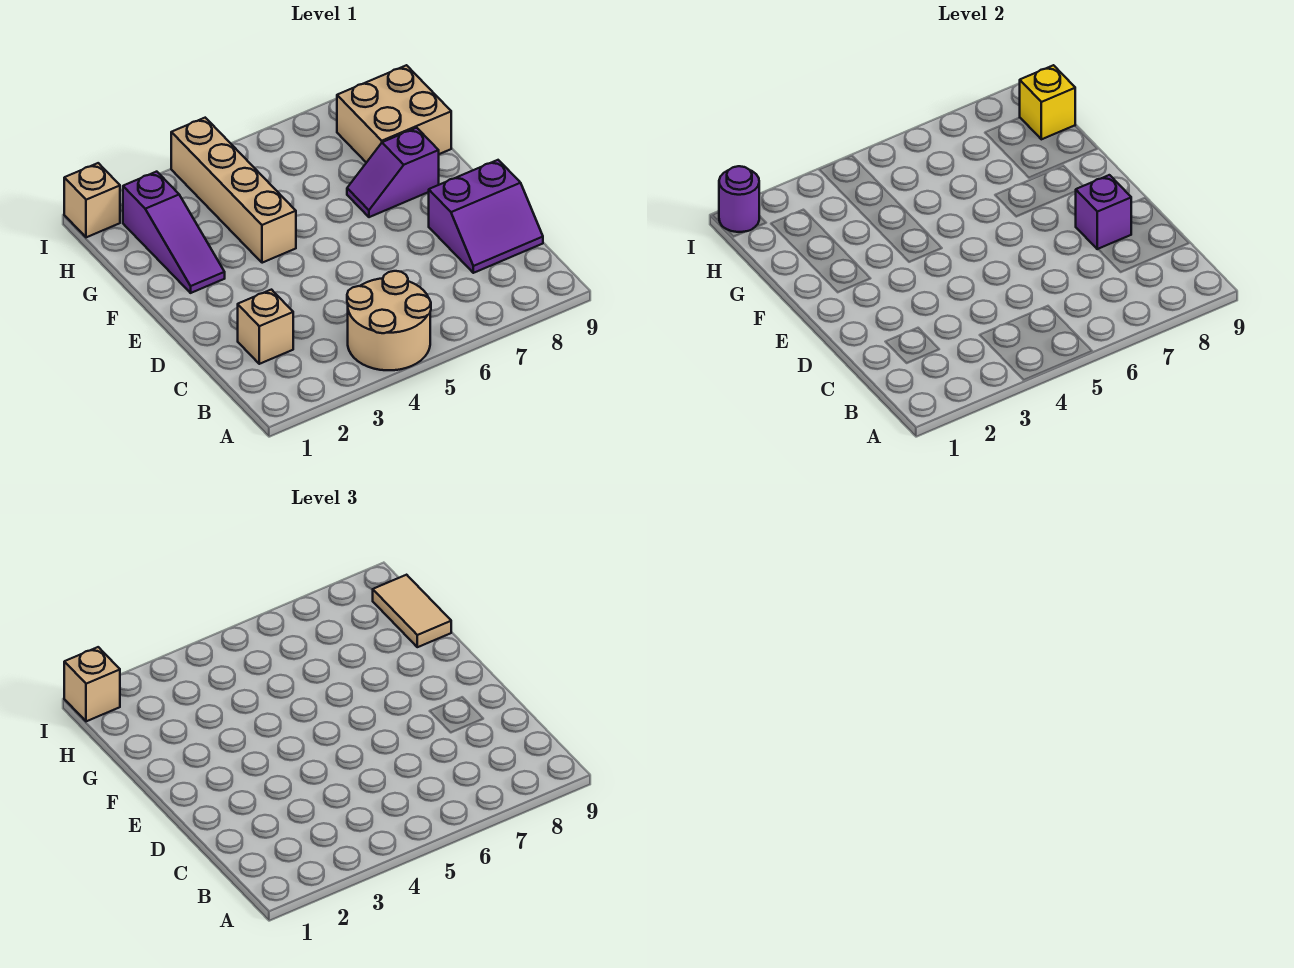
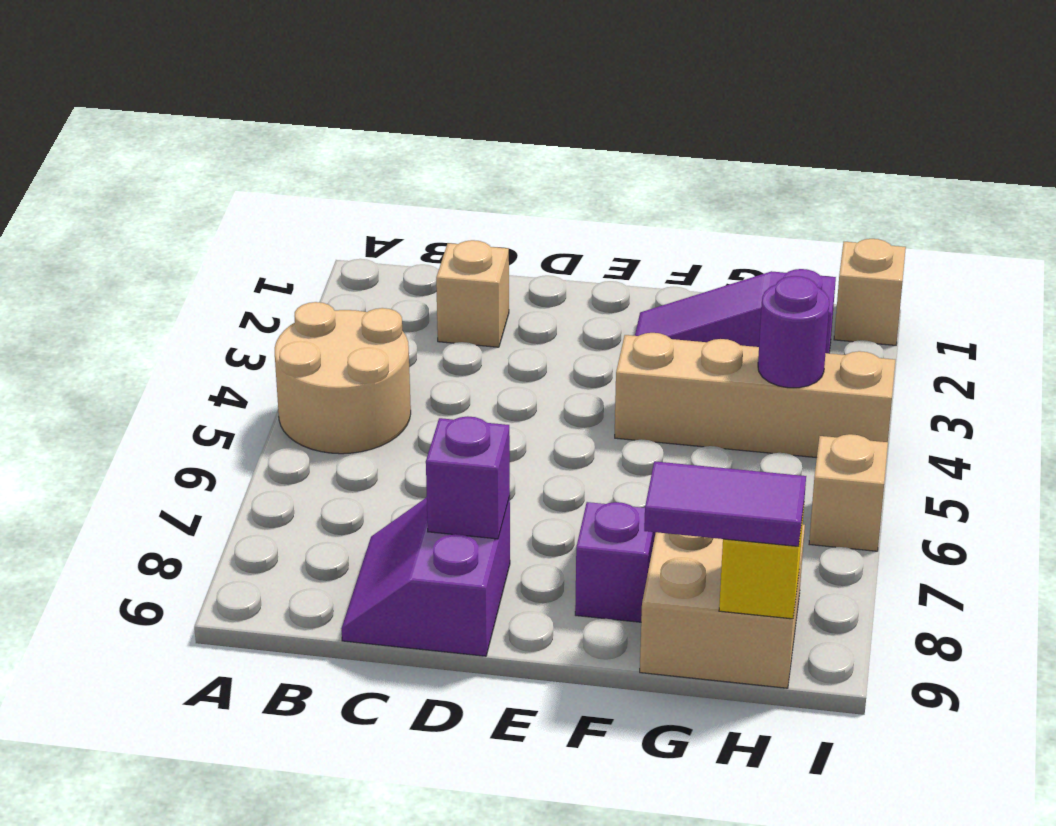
tan tile G9:H9 level 3 -> purple tile G9:H9 level 3
purple round brick I1 level 2 -> purple round brick H4 level 2
tan brick I1 level 3 -> tan brick I6 level 1

